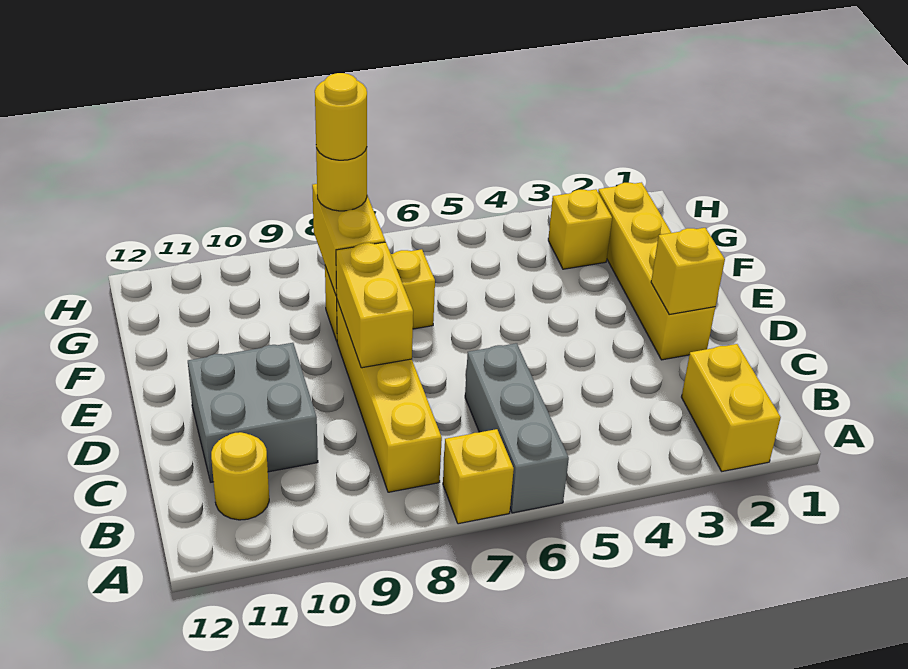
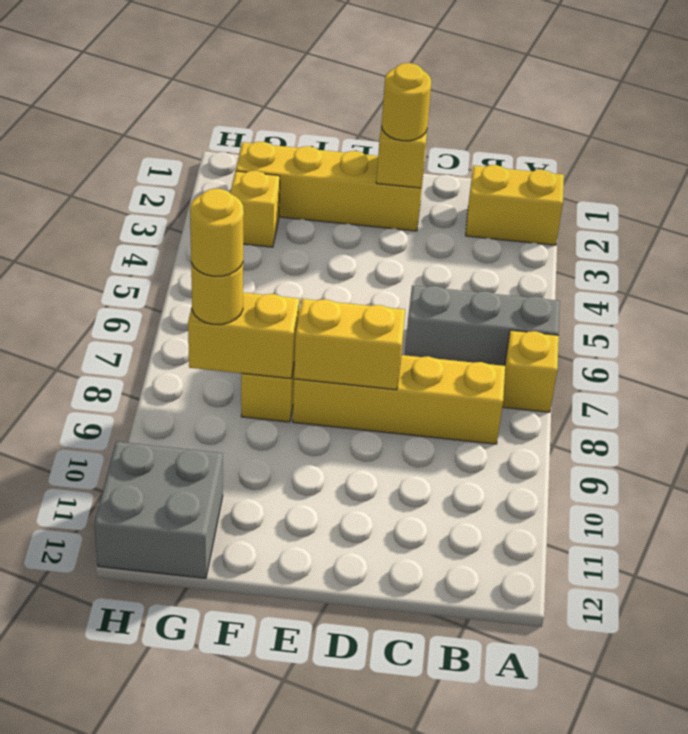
yellow round brick B11 level 1 -> yellow round brick D2 level 3
grey brick C10:D11 level 1 -> grey brick G11:H12 level 1

